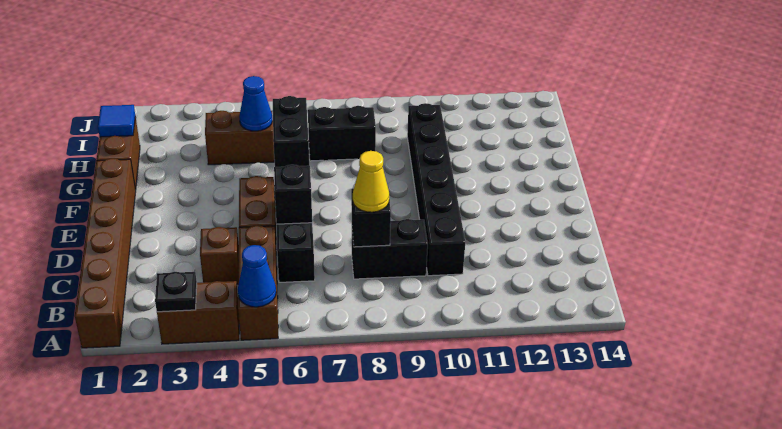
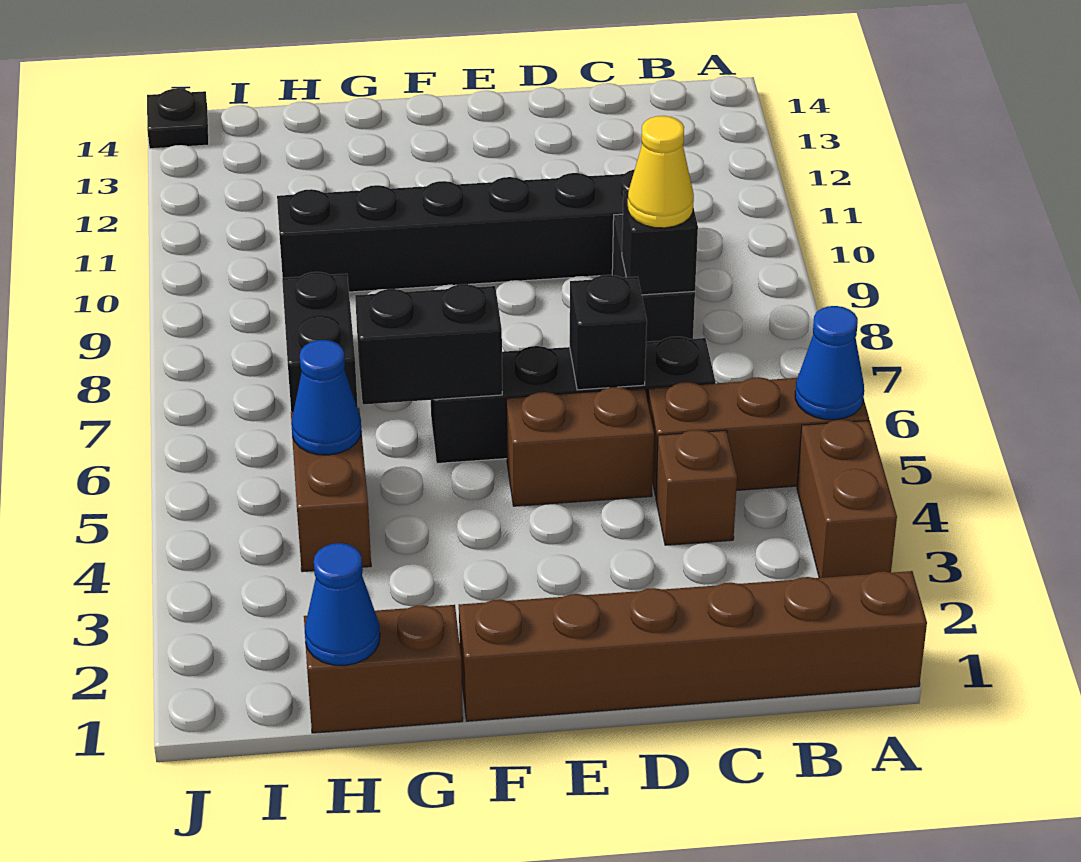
black plate A3 level 2 -> black plate J14 level 1
blue tile H1 level 2 -> blue cone H1 level 2

